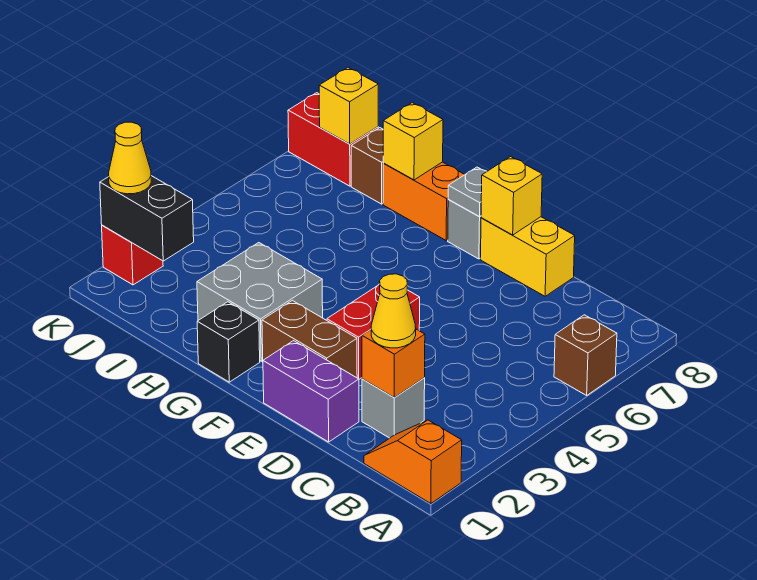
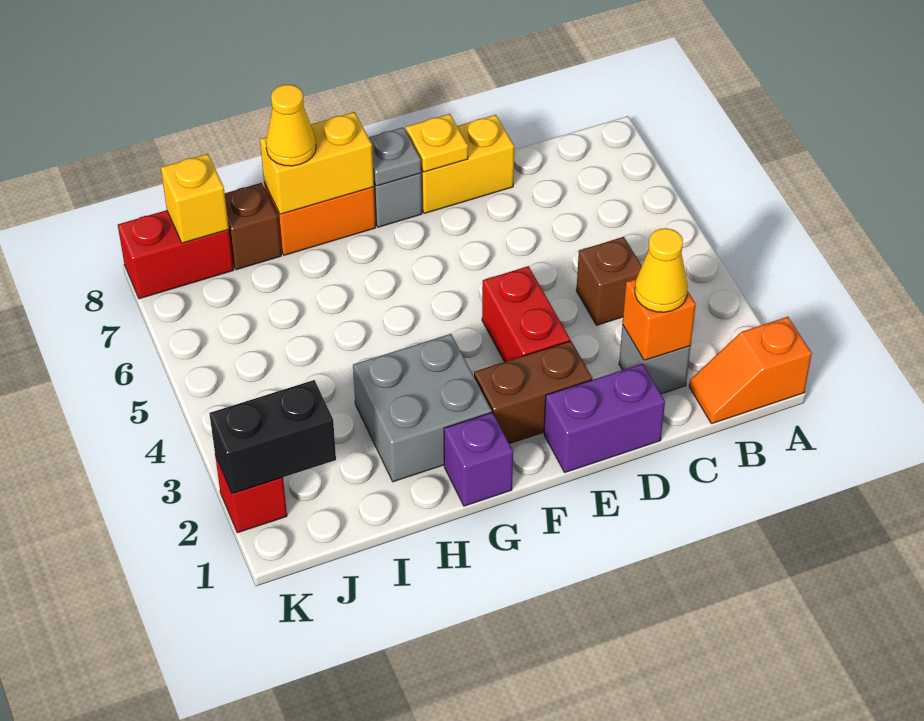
brown brick A6 level 1 -> brown brick C4 level 1
yellow brick E8 level 2 -> yellow plate E8 level 2
black brick G1 level 1 -> purple brick G1 level 1
yellow brick H8 level 2 -> yellow brick G8:H8 level 2
yellow cone K2 level 3 -> yellow cone H8 level 3

